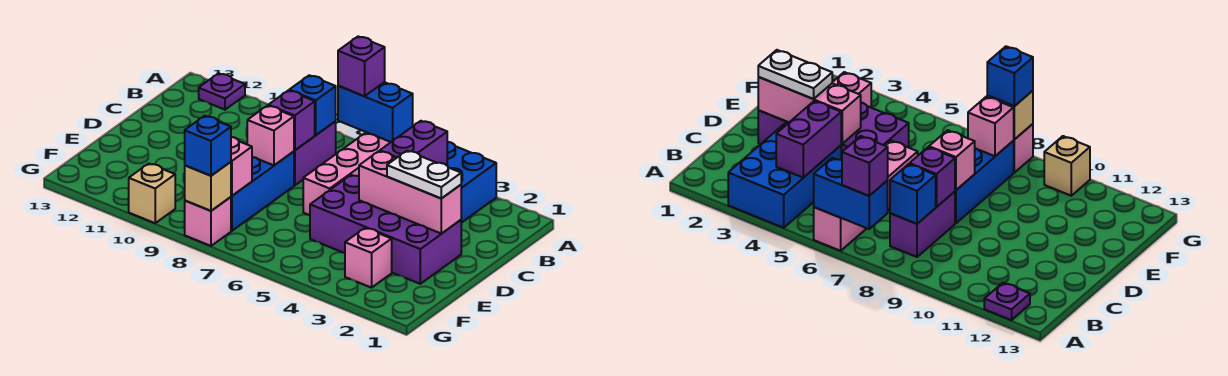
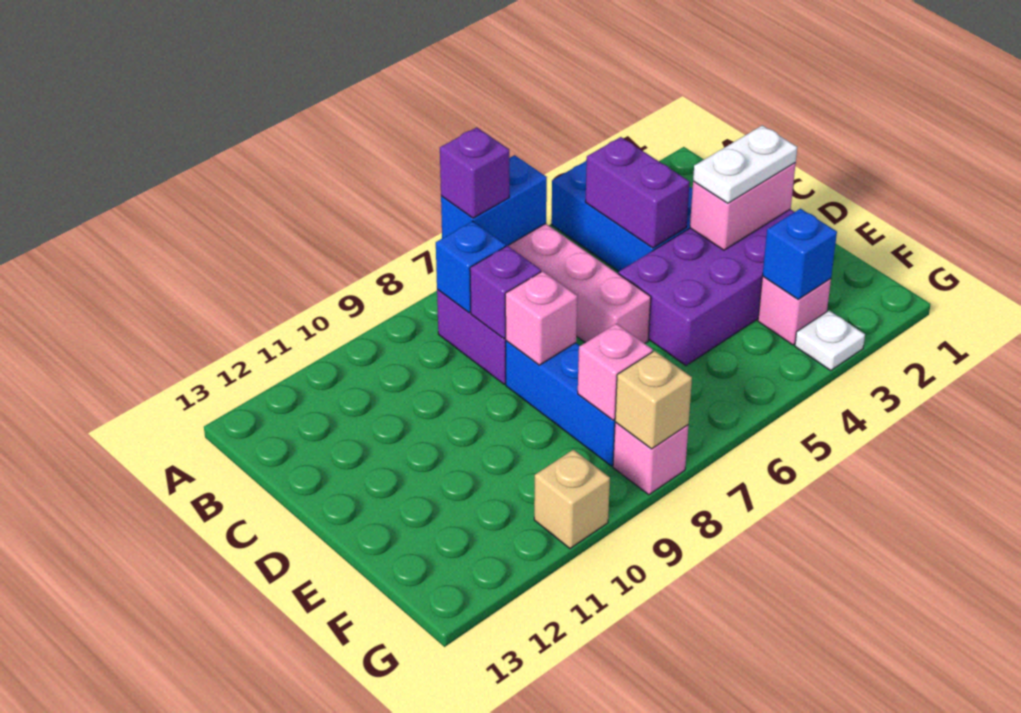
purple plate A12 level 1 -> none
pink brick D2:D4 level 2 -> pink brick D2:D3 level 2
none -> white plate G3 level 1
blue brick G8 level 3 -> blue brick F3 level 2

